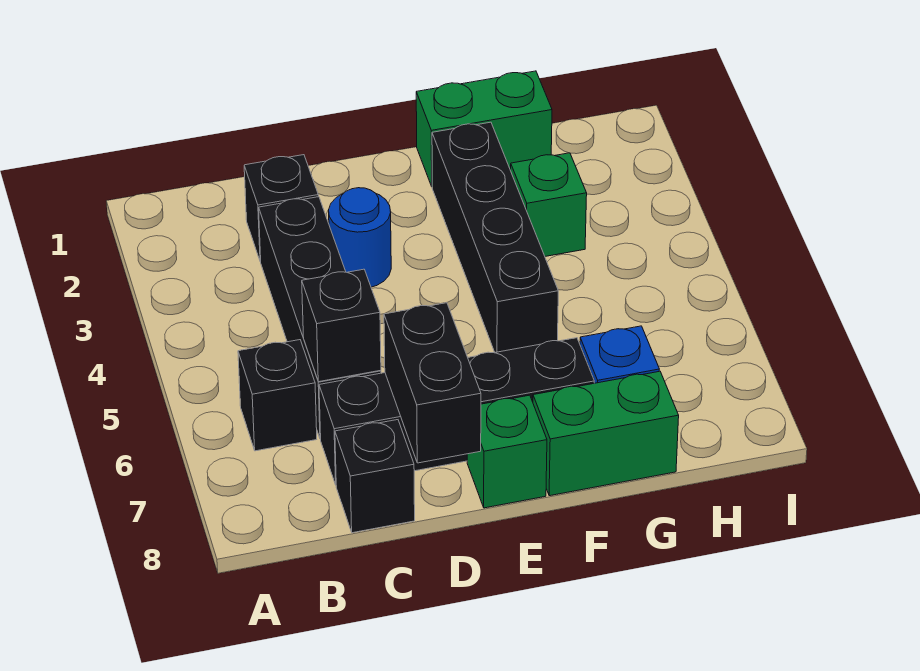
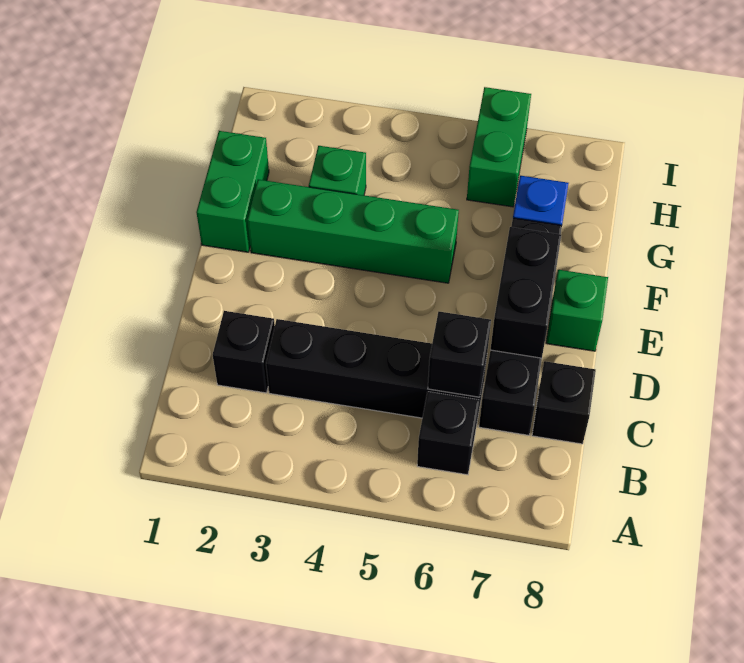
blue round brick D3 level 1 -> none
black brick D7:D8 level 2 -> black brick D7:E7 level 2
black brick F2:F5 level 1 -> green brick F2:F5 level 1
green brick F8:G8 level 1 -> green brick H6:I6 level 1

